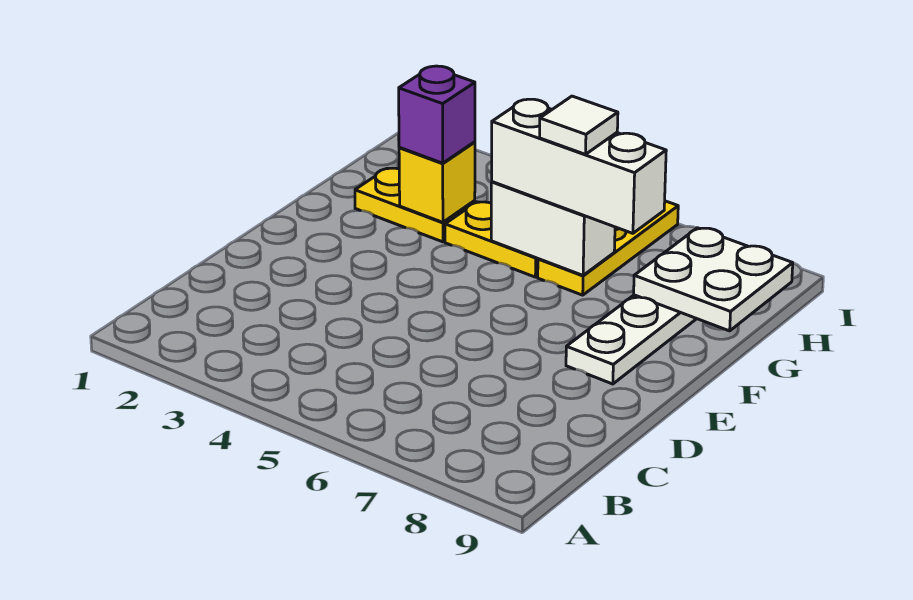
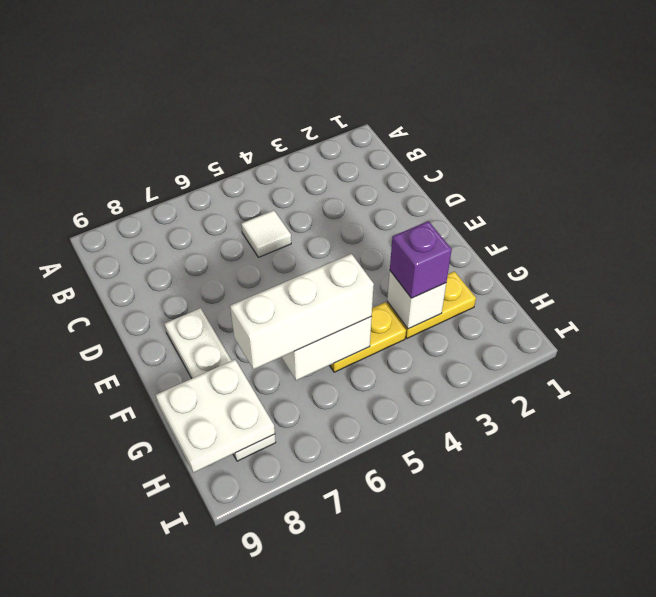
yellow brick G3 level 2 -> white brick G3 level 2
yellow plate G6:I6 level 1 -> none
white tile G6 level 4 -> white tile C5 level 1

